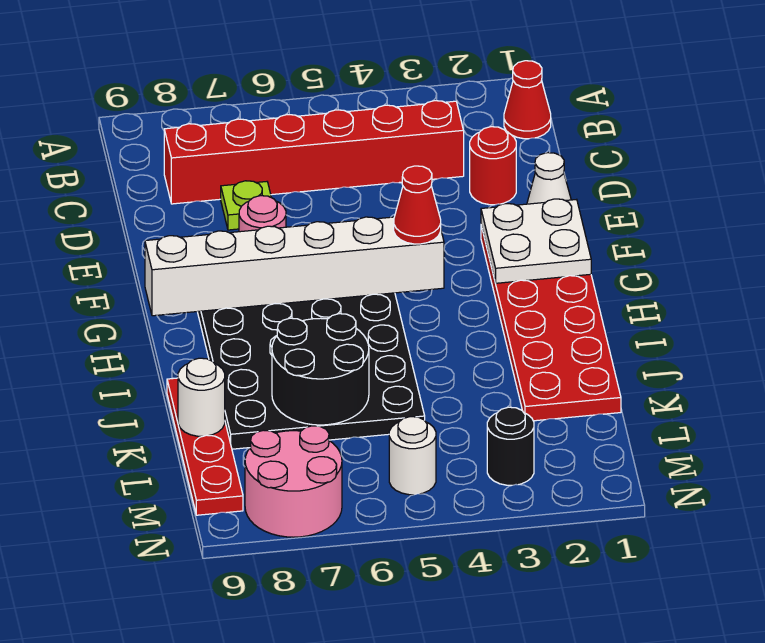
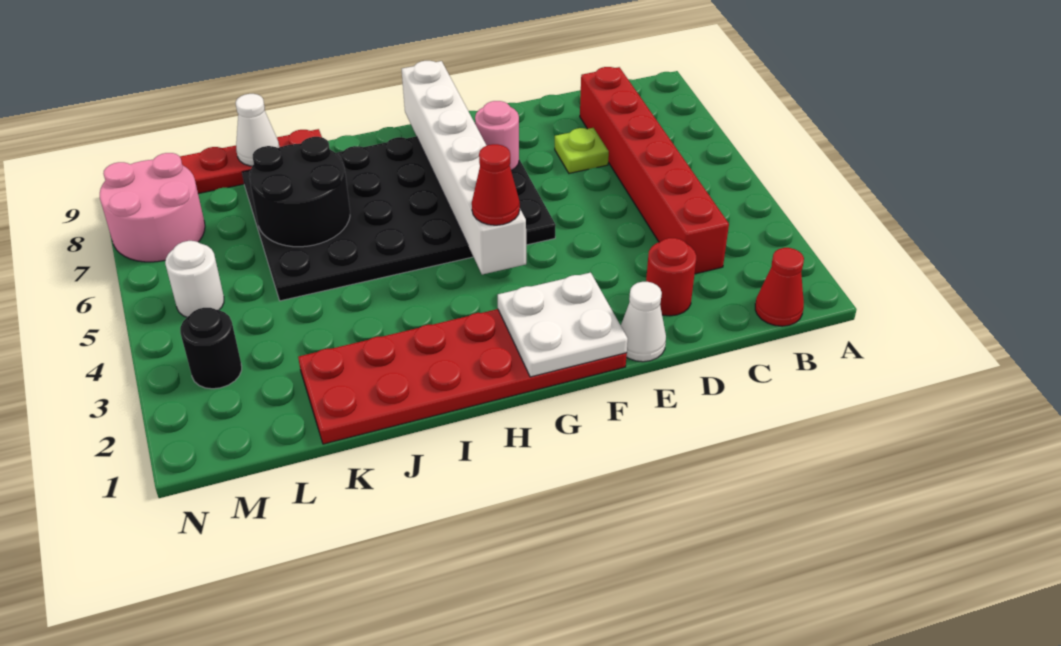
white round brick K9 level 2 -> white cone K9 level 2

